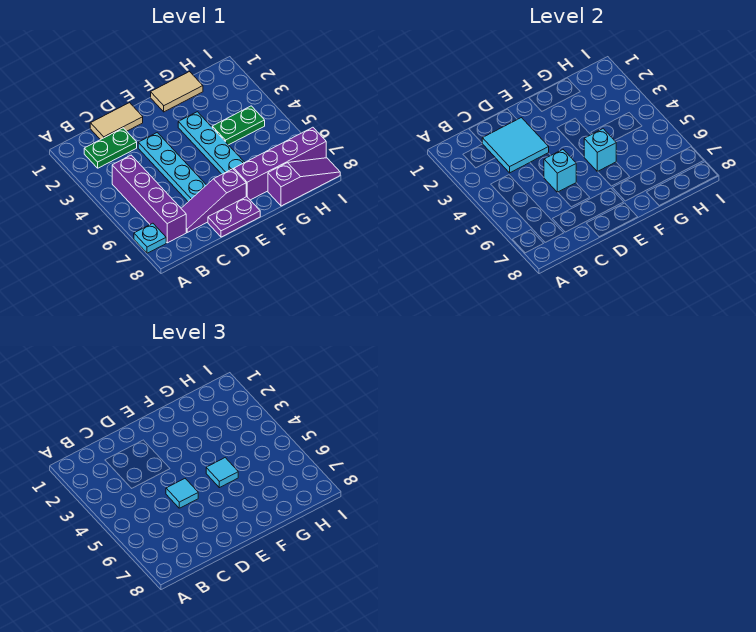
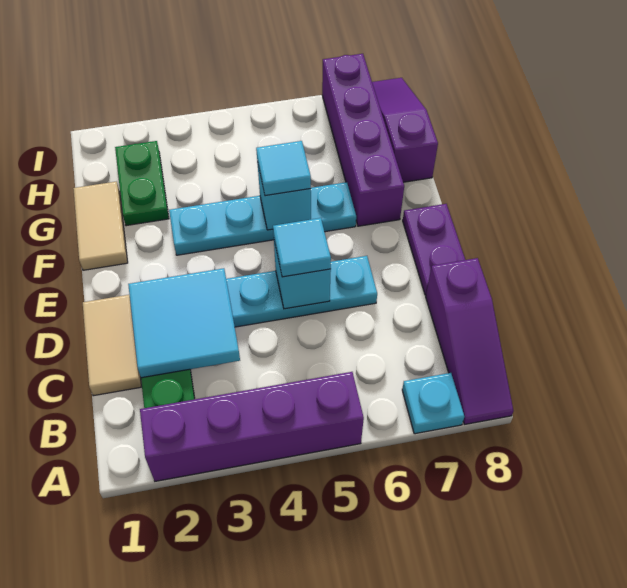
purple brick B4:B7 level 1 -> purple brick A2:A5 level 1
purple slope C7:E7 level 1 top E -> purple slope A8:C8 level 1 top C
green plate G4:H4 level 1 -> green plate G2:H2 level 1

